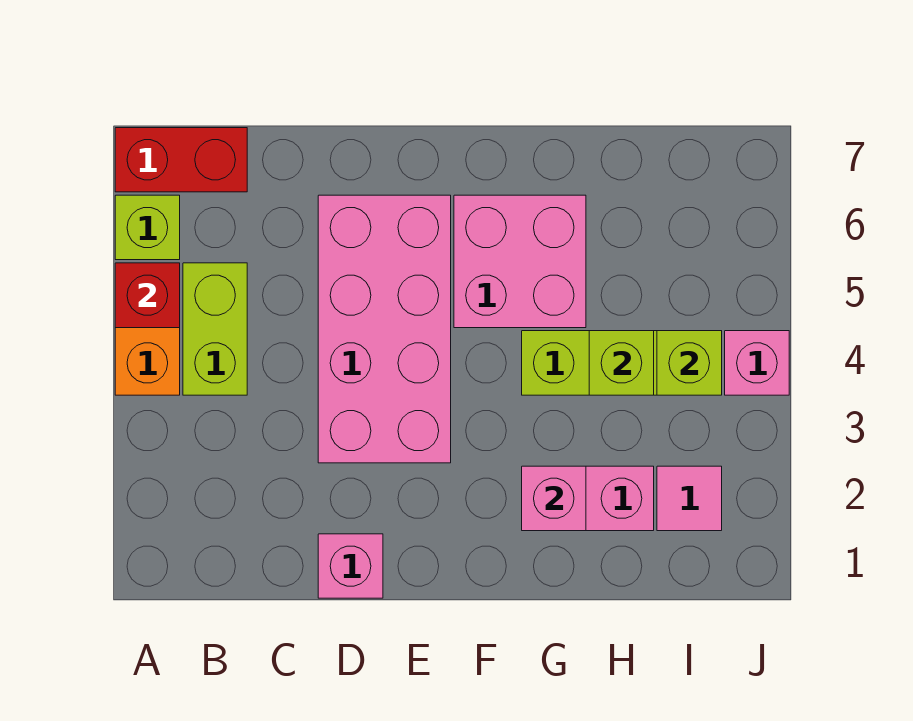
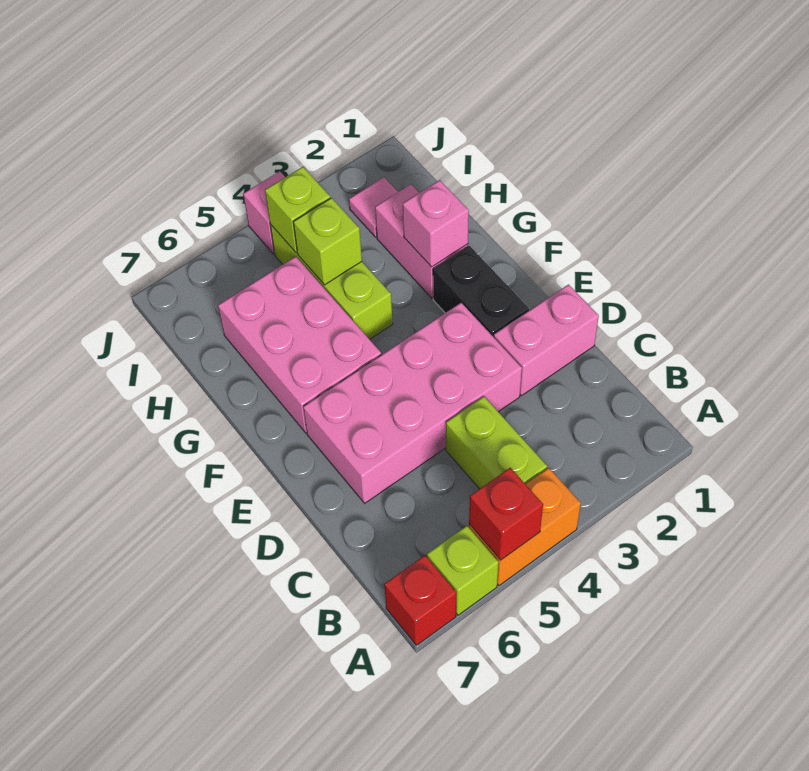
red brick A7:B7 level 1 -> red brick A7 level 1
lime brick B4:B5 level 1 -> lime brick B4:C4 level 1
pink brick D1 level 1 -> pink brick D1:D2 level 1
none -> black brick E2:F2 level 1
pink brick F5:G6 level 1 -> pink brick F5:H6 level 1

